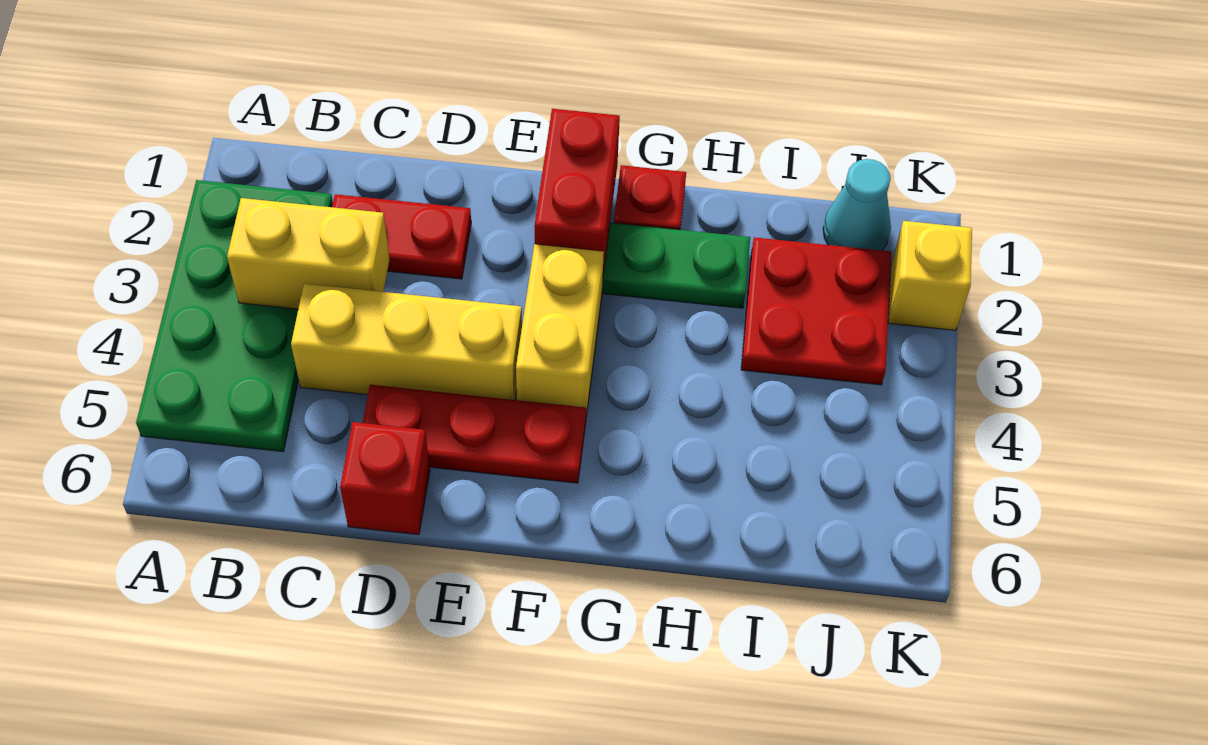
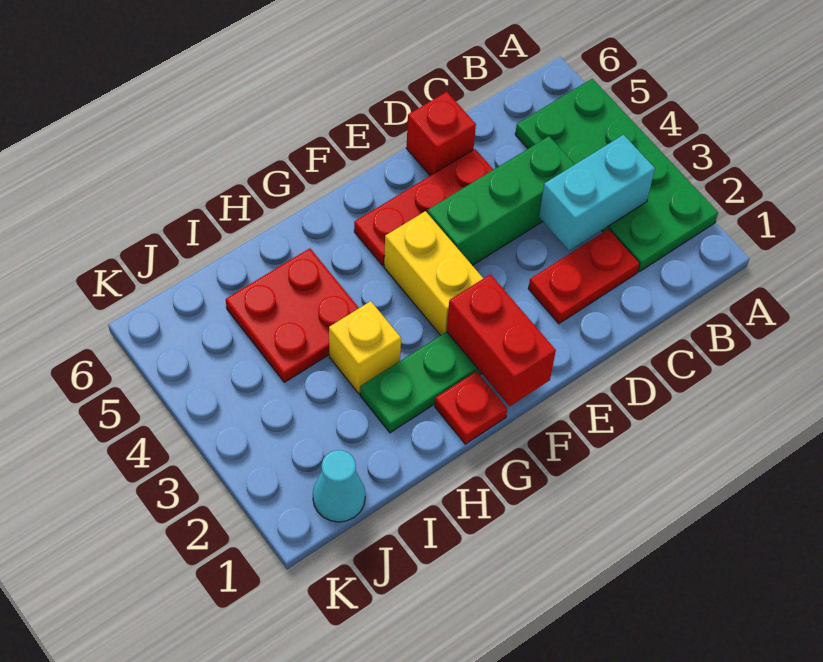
yellow brick B3:C3 level 2 -> cyan brick B3:C3 level 2
yellow brick C4:E4 level 1 -> green brick C4:E4 level 1
red plate I2:J3 level 1 -> red plate H4:I5 level 1
yellow brick K2 level 1 -> yellow brick H3 level 1

